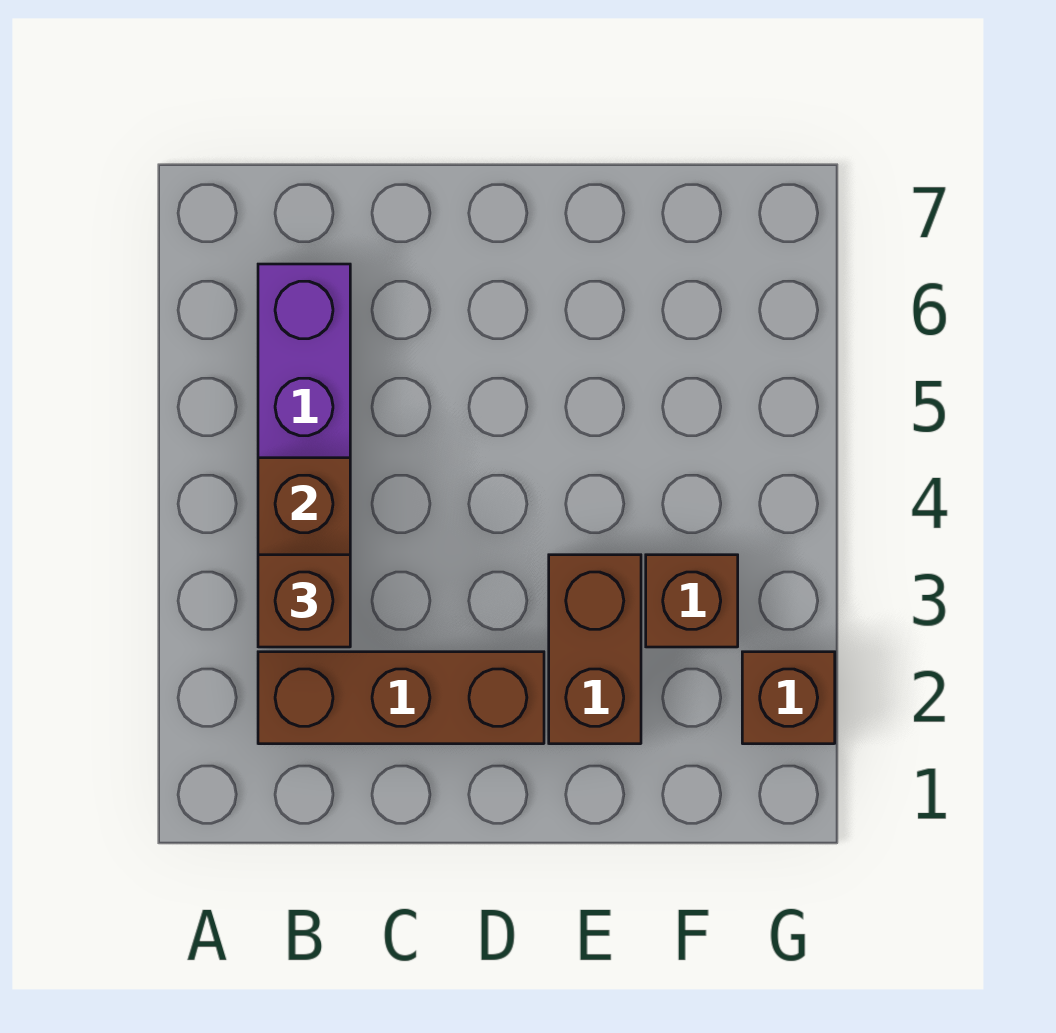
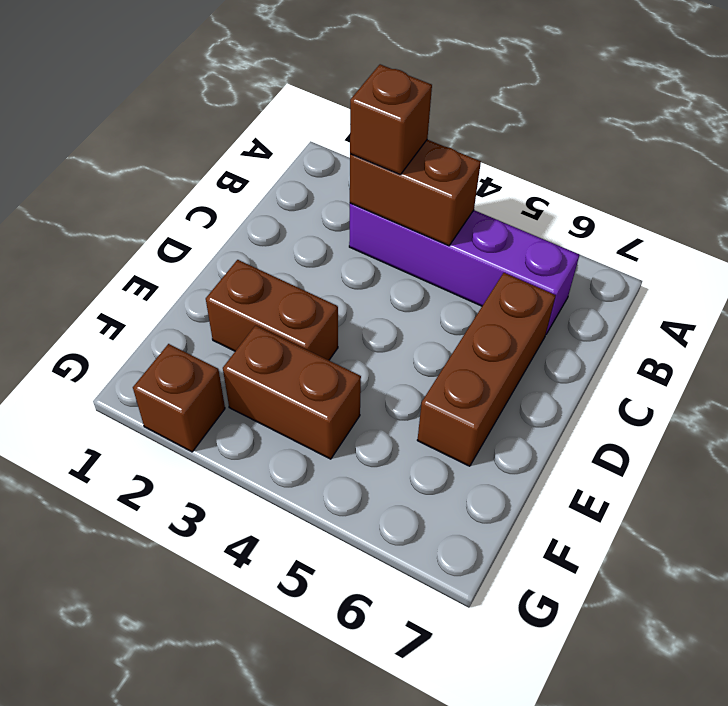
brown brick B2:D2 level 1 -> brown brick C6:E6 level 1
brown brick F3 level 1 -> brown brick F3:F4 level 1

